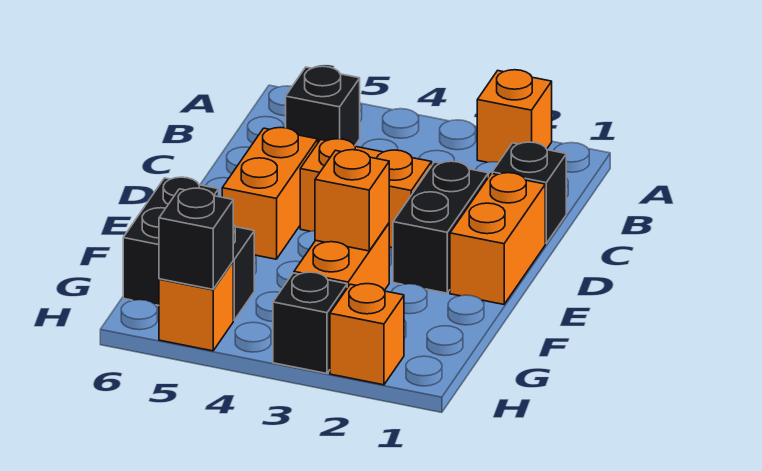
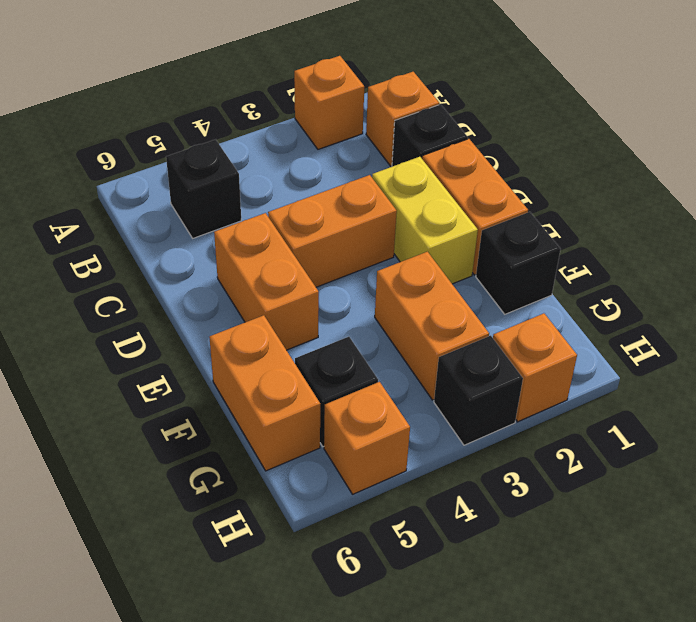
black brick D2:E2 level 1 -> yellow brick D2:E2 level 1
orange brick F3 level 2 -> orange brick B1 level 1
black brick F6:G6 level 1 -> orange brick F6:G6 level 1
black brick H5 level 2 -> black brick F1 level 1

